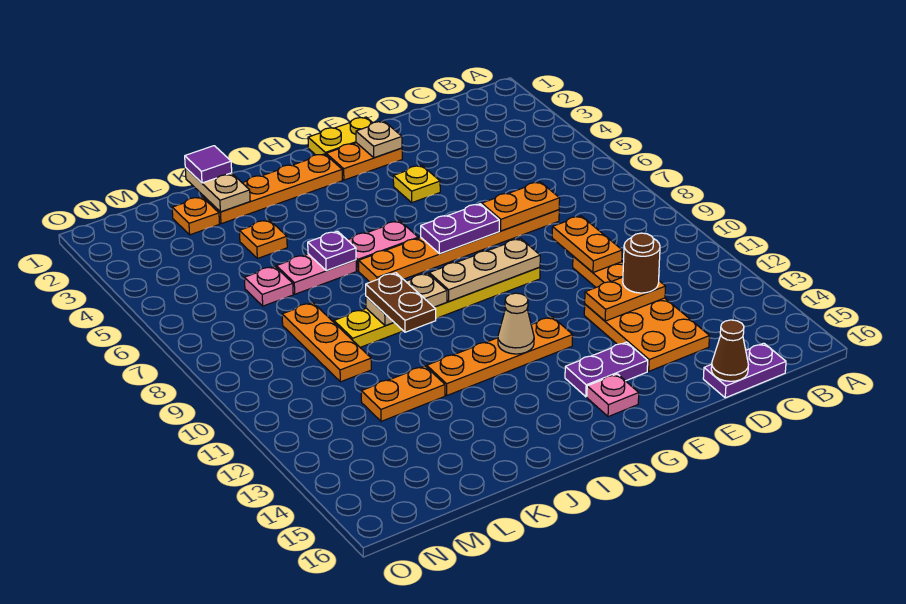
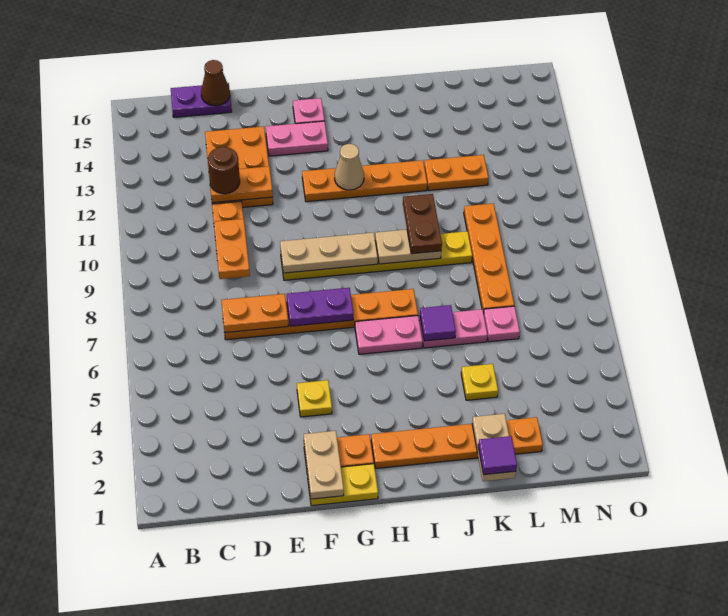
tan plate F2 level 2 -> tan plate F1:F2 level 2
purple plate F14:G14 level 1 -> pink plate F14:G14 level 1
purple plate J6 level 2 -> purple tile J6 level 2
orange plate K4 level 1 -> yellow plate K4 level 1
orange plate L8:L10 level 1 -> orange plate L7:L10 level 1

